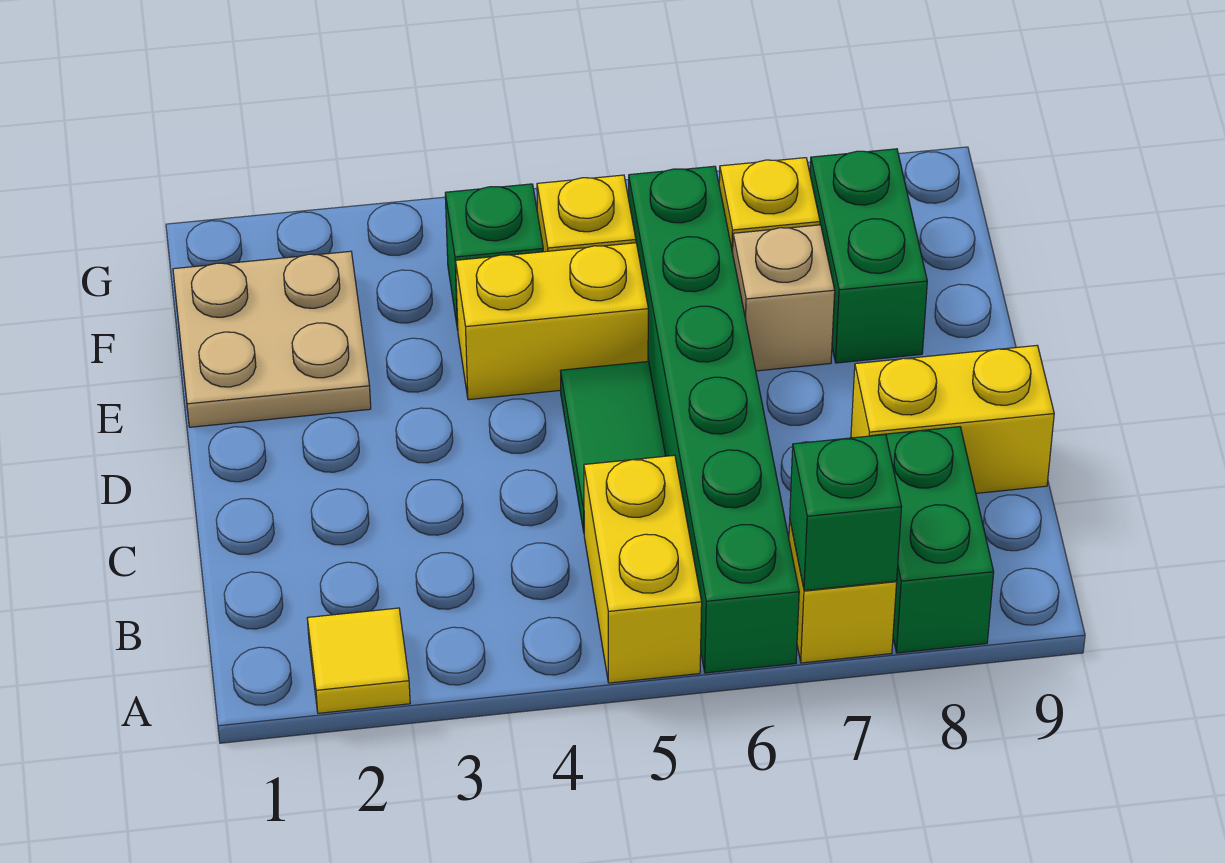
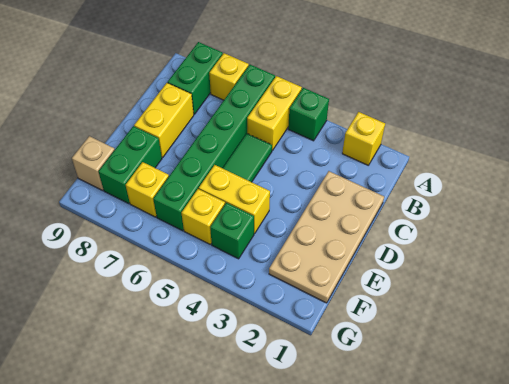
yellow tile A2 level 1 -> yellow brick A2 level 1
green brick A7 level 2 -> green brick A4 level 1
yellow brick C8:C9 level 1 -> yellow brick C8:D8 level 1
tan plate E1:F2 level 1 -> tan plate C1:F2 level 1
tan brick E7 level 1 -> tan brick F9 level 1

